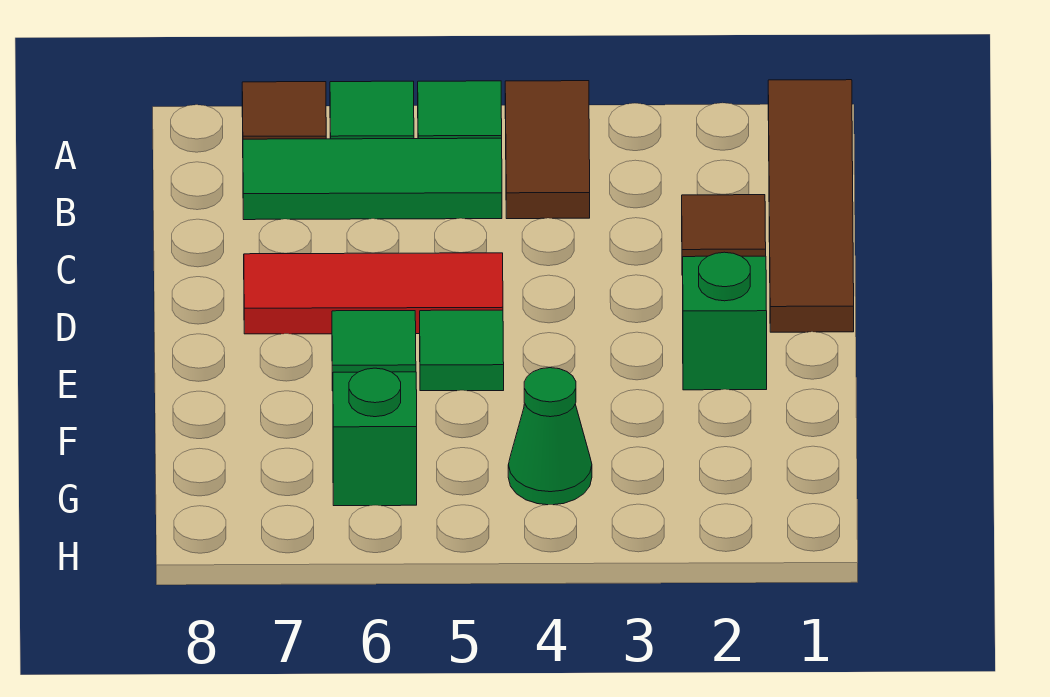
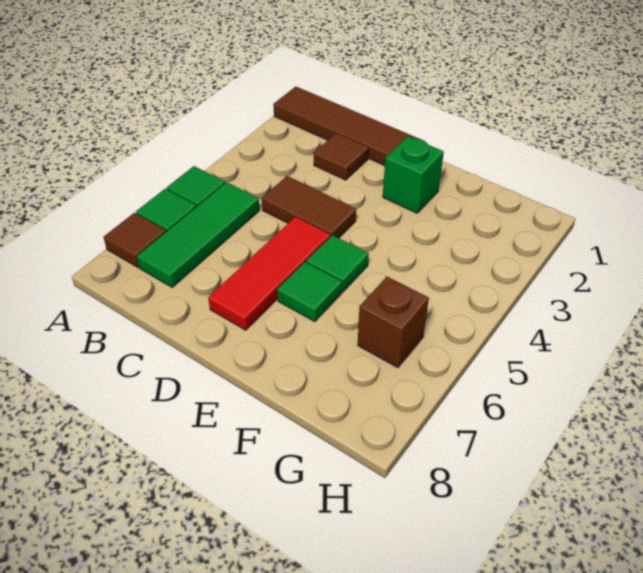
brown tile A4:B4 level 1 -> brown tile C4:D4 level 1
green cone G4 level 1 -> none
green brick G6 level 1 -> brown brick G6 level 1

